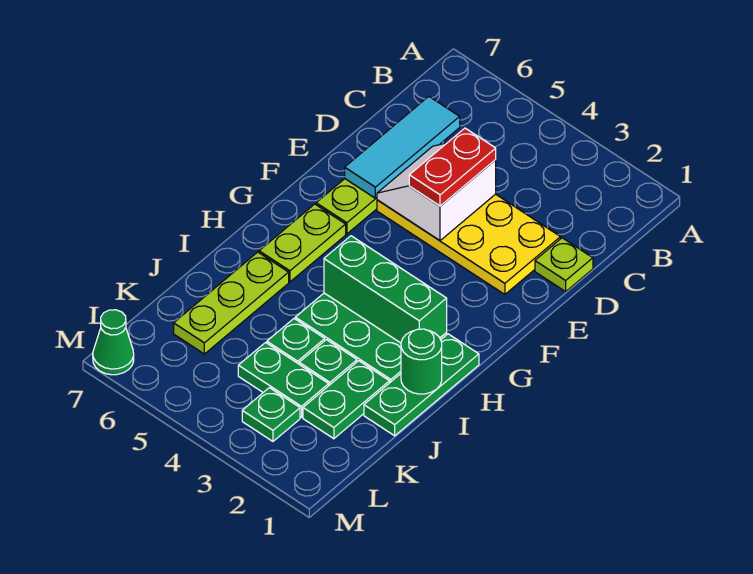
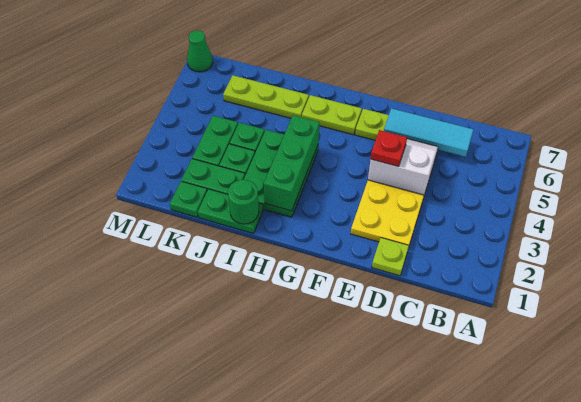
red plate D4:E4 level 3 -> red plate E4 level 3
green plate H1:J1 level 1 -> green plate I1:J1 level 1
green plate L3 level 1 -> green plate K1 level 1

